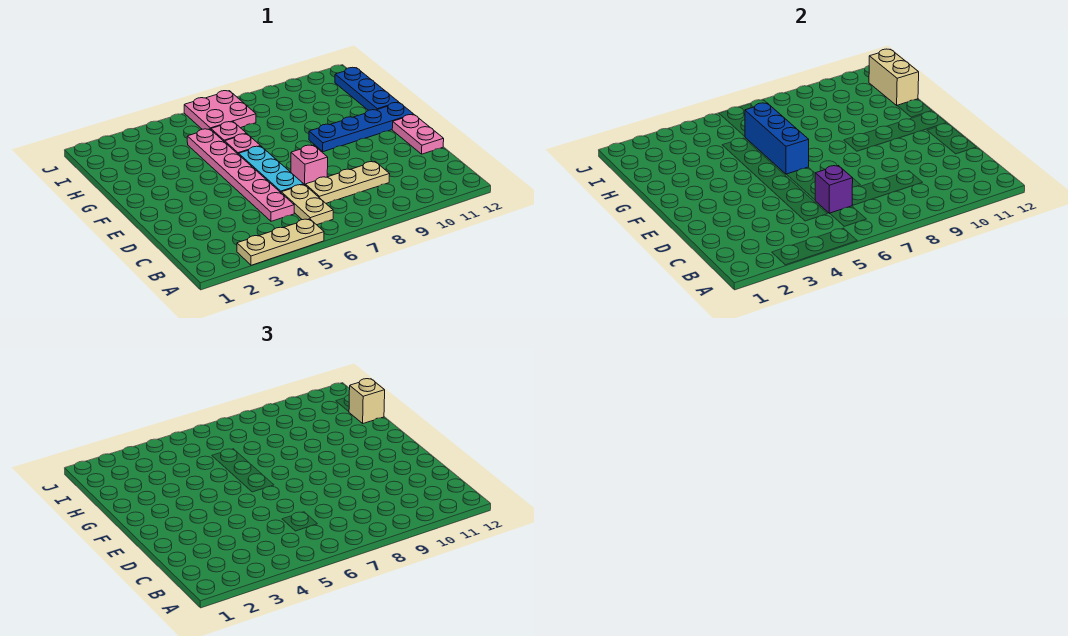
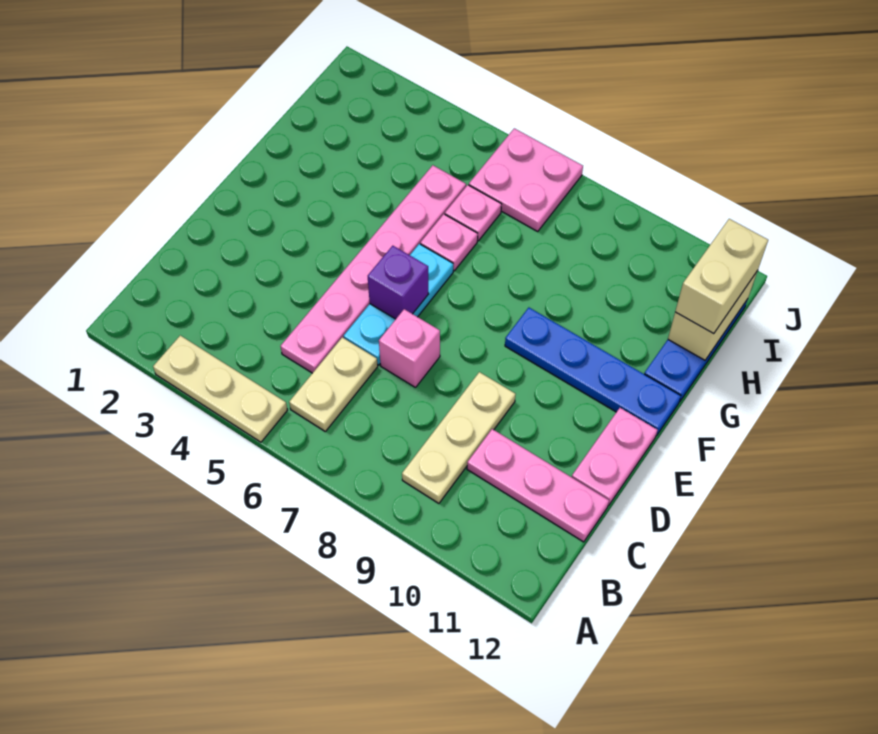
purple brick C6 level 2 -> purple brick E6 level 2
tan plate C7:C9 level 1 -> tan plate B9:D9 level 1
none -> pink plate C10:C12 level 1
blue brick F6:H6 level 2 -> none
tan brick H12 level 3 -> tan brick H12:I12 level 3

